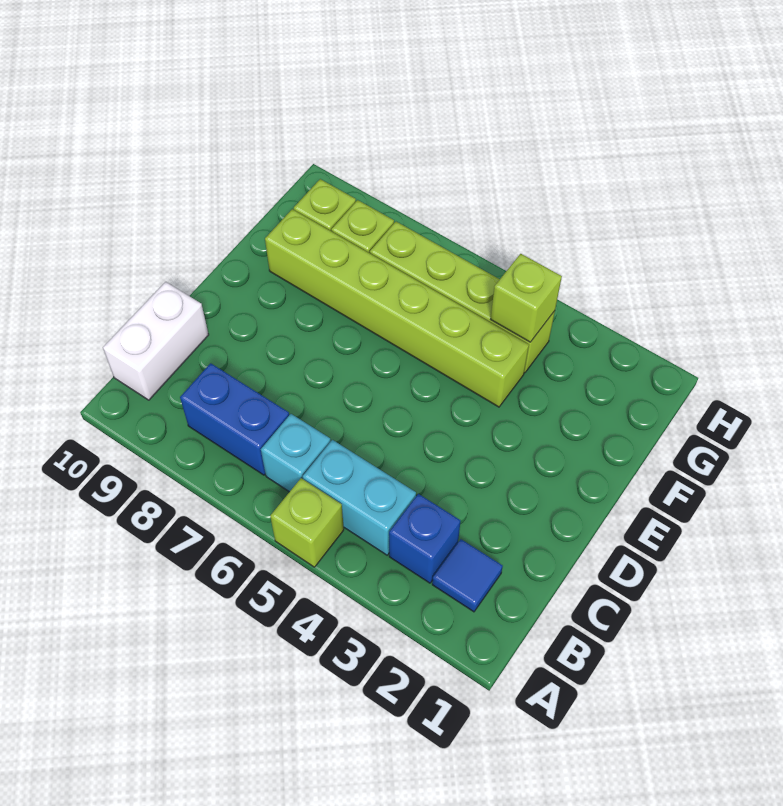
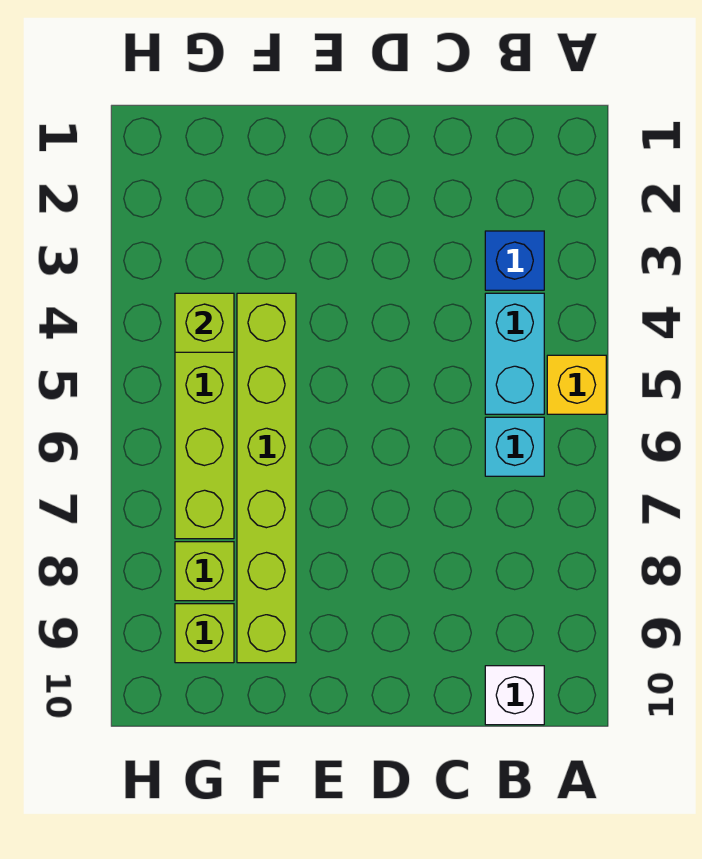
lime brick A5 level 1 -> yellow brick A5 level 1
blue tile B2 level 1 -> none
blue brick B7:B8 level 1 -> none
white brick B10:C10 level 1 -> white brick B10 level 1

